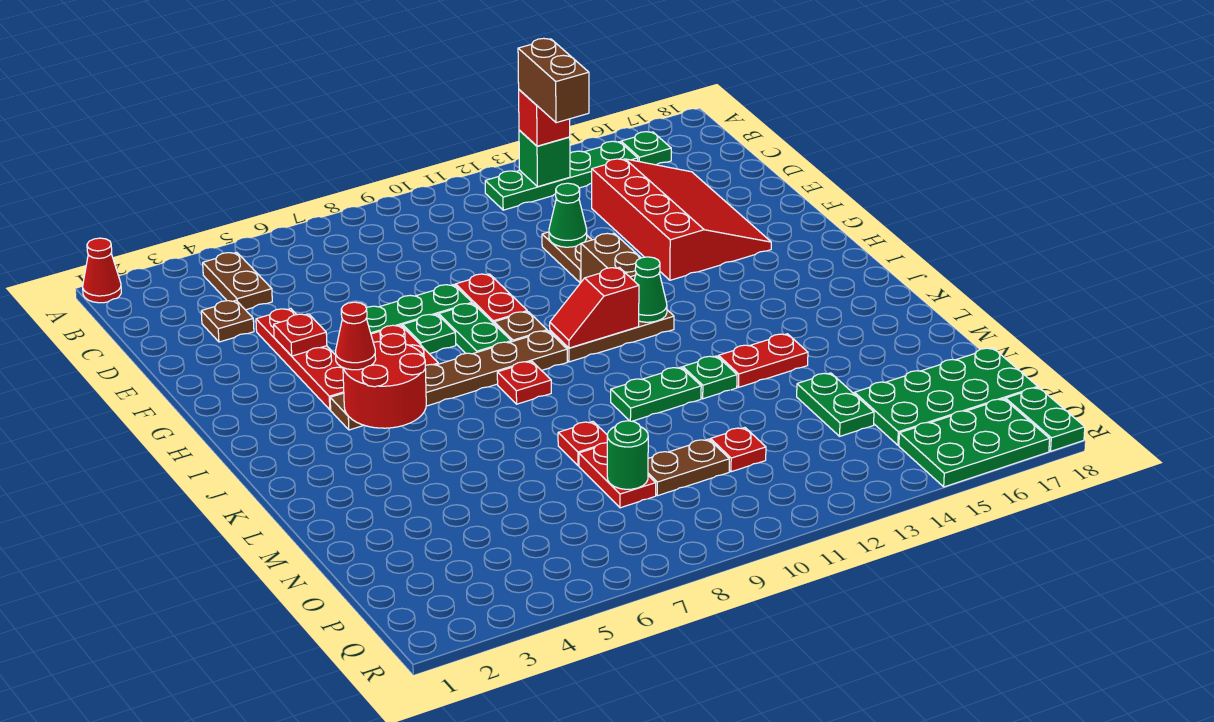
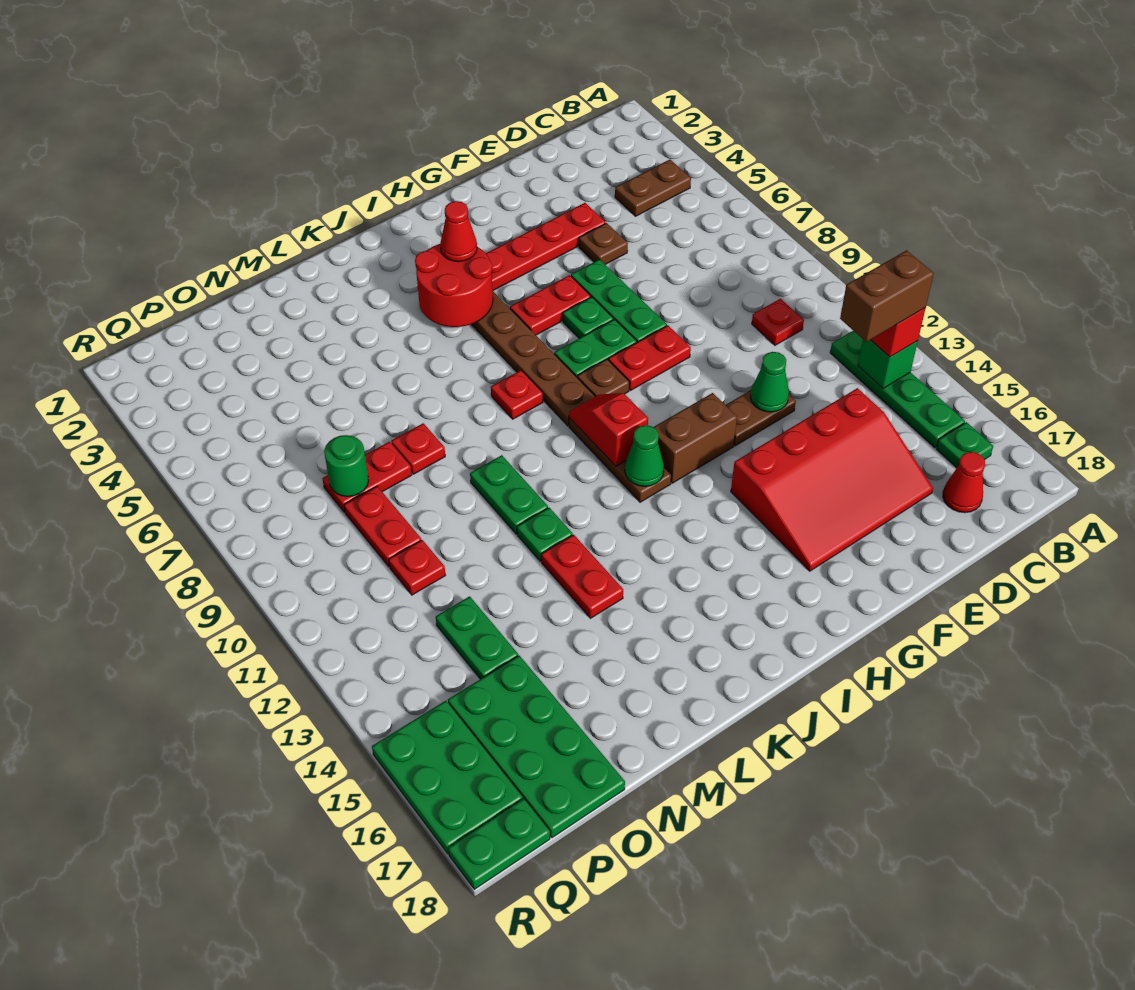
red cone A1 level 1 -> red cone C17 level 1
brown plate D3 level 1 -> brown plate E5 level 1
red plate F4 level 2 -> red plate C10 level 1
green plate N14:O14 level 1 -> green plate O13:O14 level 1
brown plate O9:O10 level 1 -> red plate O9:O10 level 1

